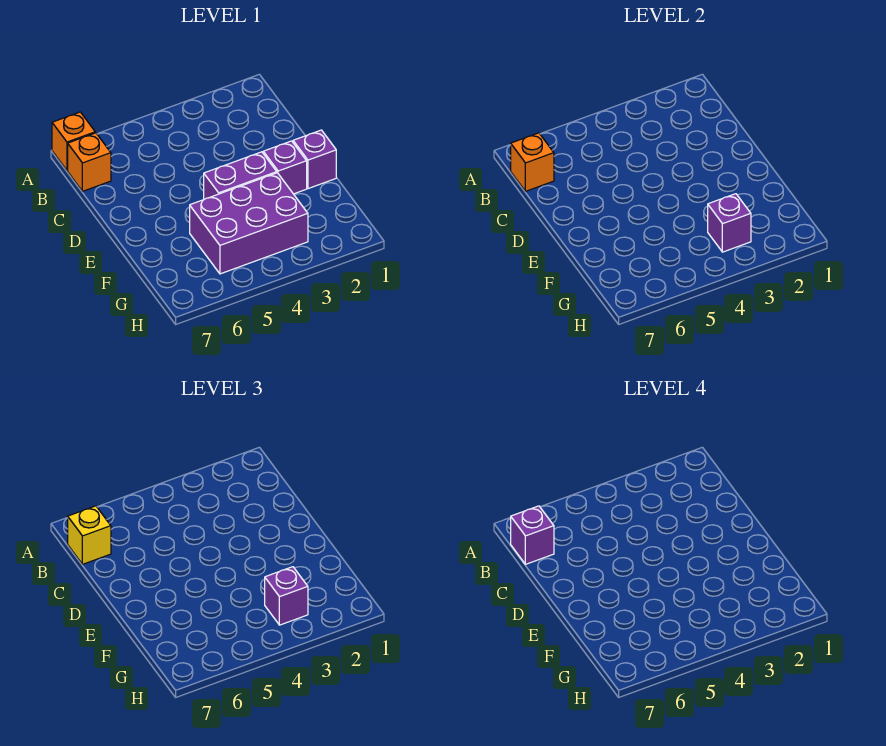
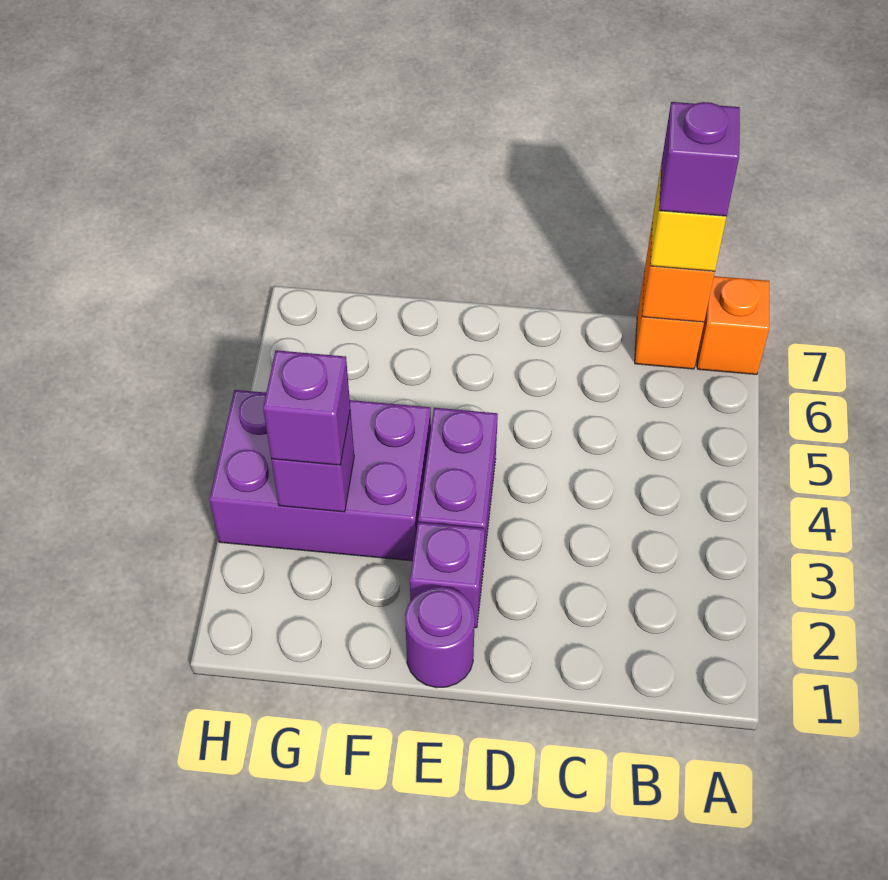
purple brick E1 level 1 -> purple round brick E1 level 1
purple brick F3:G5 level 1 -> purple brick F3:H4 level 1

